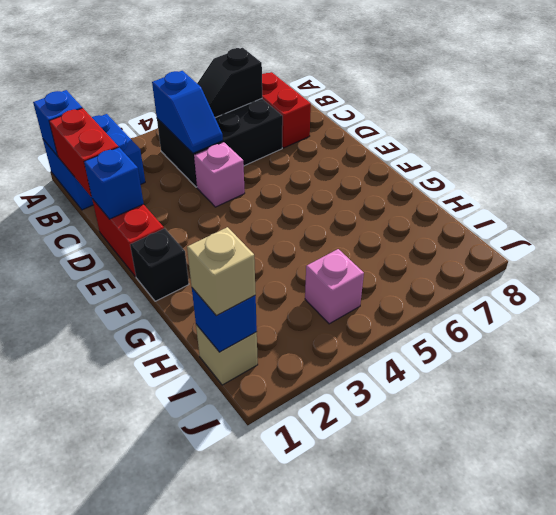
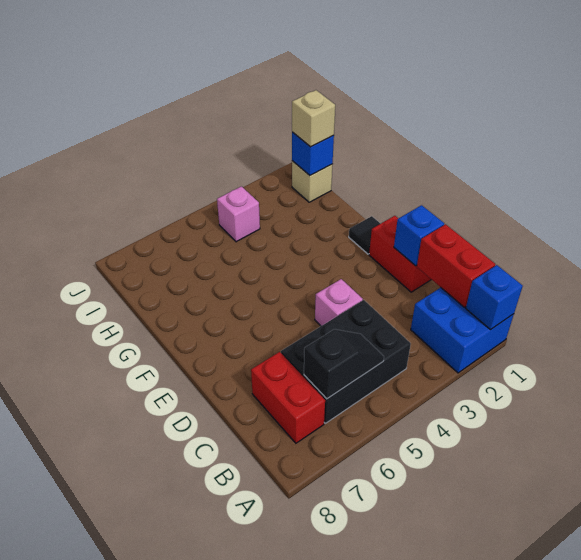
blue slope B4:C4 level 2 top B -> none
black brick F1 level 1 -> black tile F1 level 1

